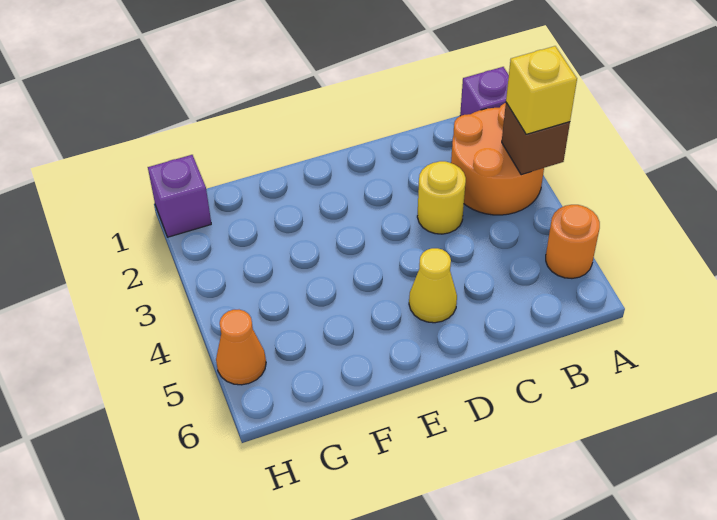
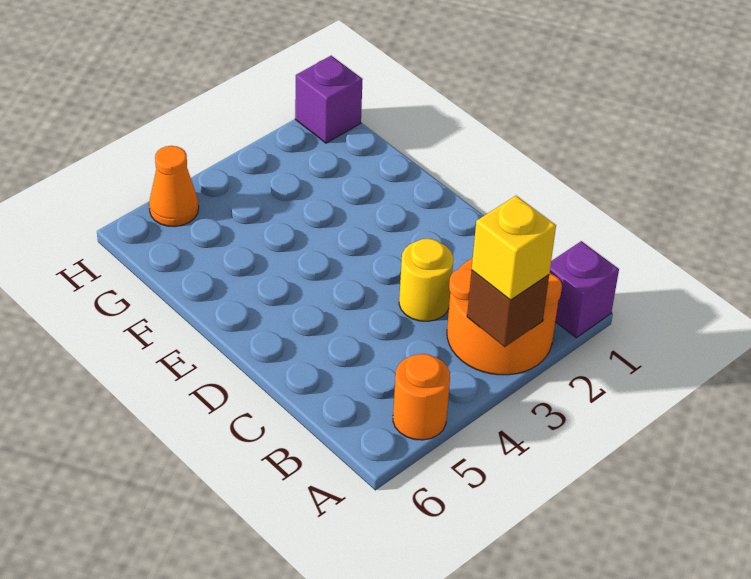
yellow cone D5 level 1 -> none

